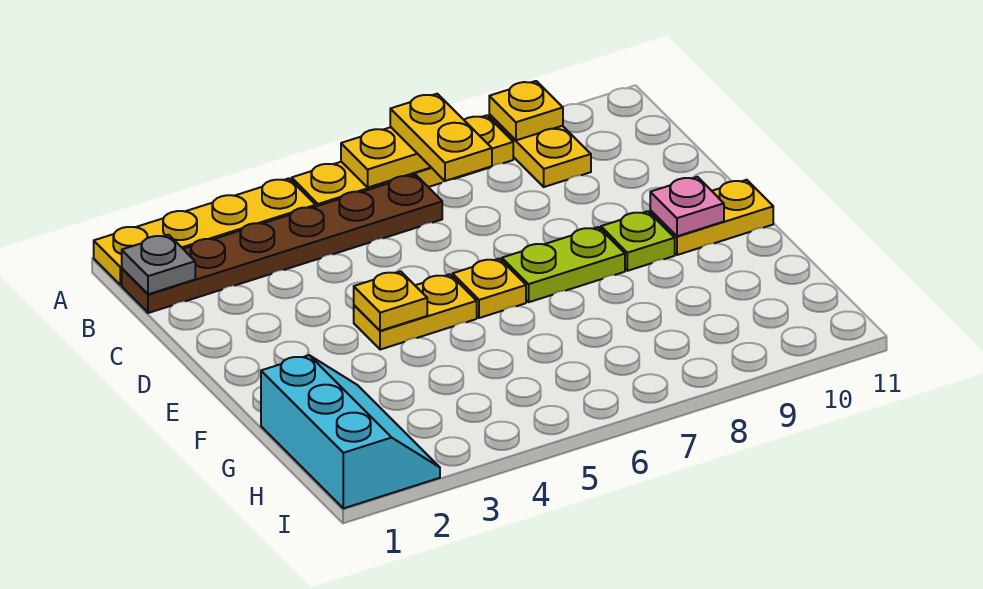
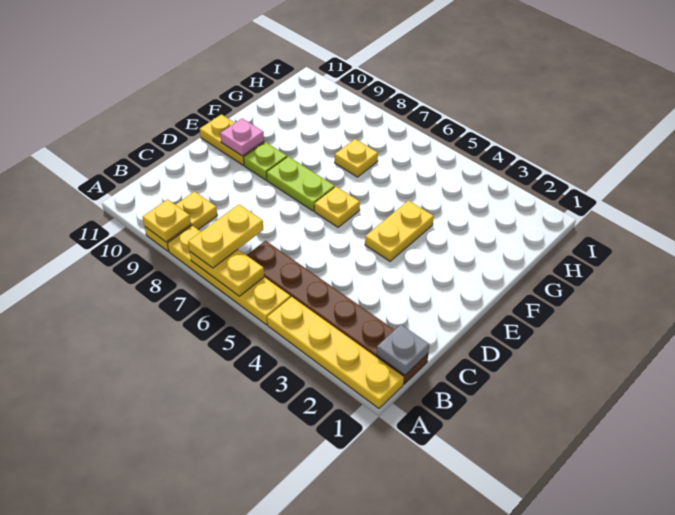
yellow plate E4:E5 level 1 -> yellow plate E4:F4 level 1
yellow plate E4 level 2 -> yellow plate G7 level 1
cyan slope G1:I2 level 1 top 1 -> none

